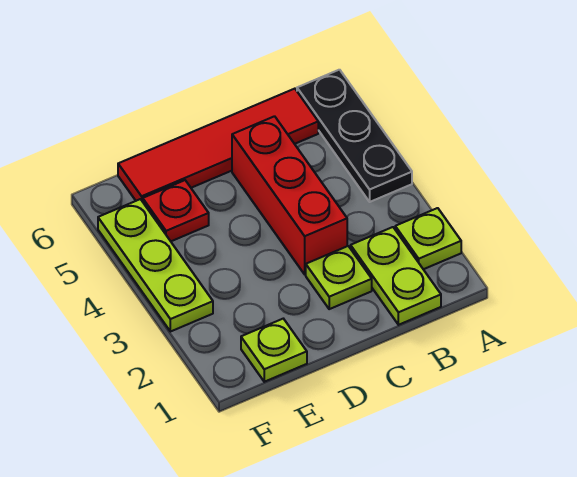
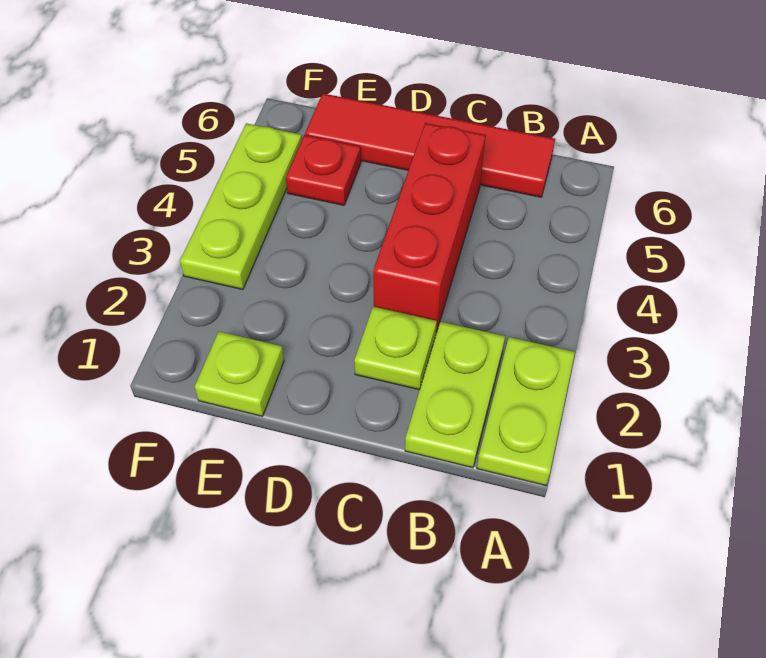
lime plate A2 level 1 -> lime plate A1:A2 level 1
black plate A4:A6 level 1 -> none

